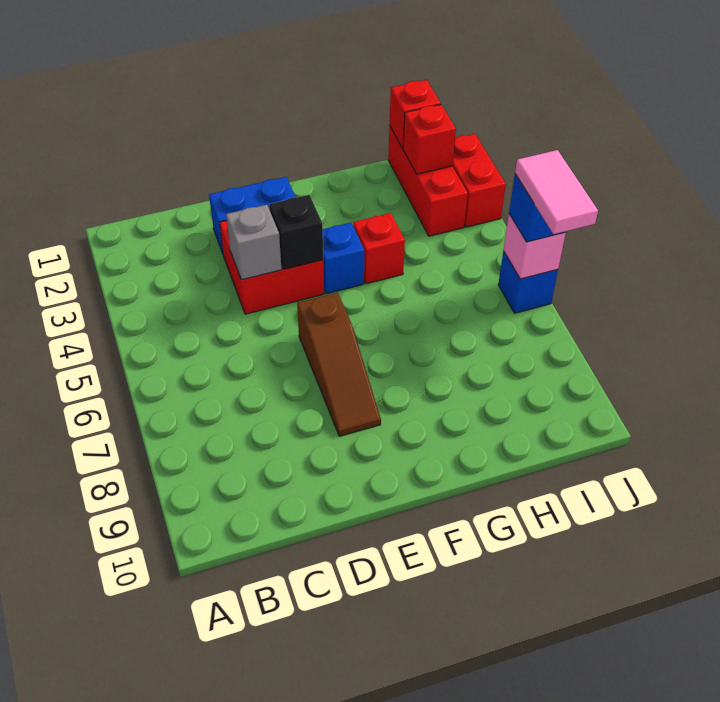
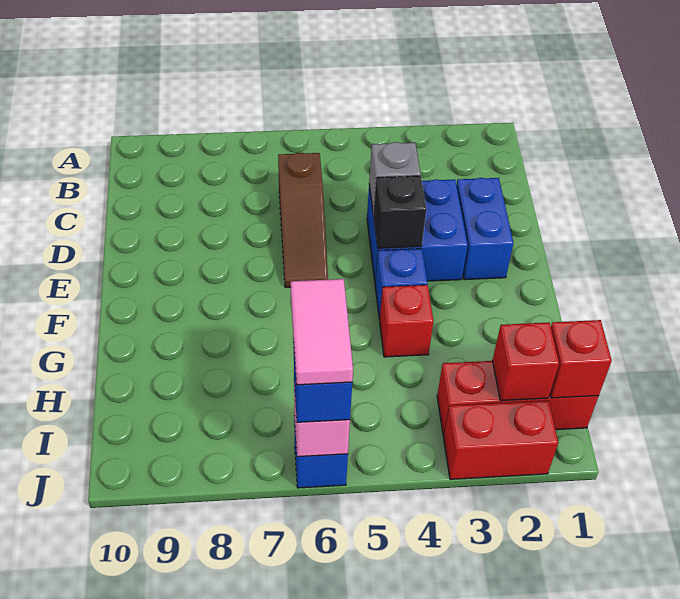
red brick D3:E4 level 1 -> blue brick D3:E4 level 1
brown slope E6:E8 level 1 top 6 -> brown slope C6:E6 level 1 top C
pink tile J6:J7 level 4 -> pink tile I6:J6 level 4

